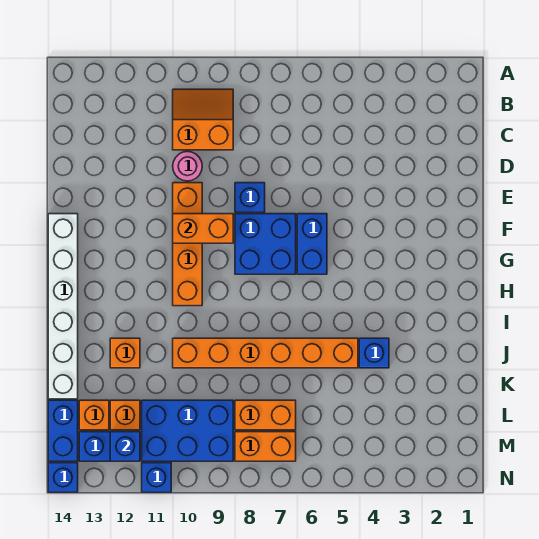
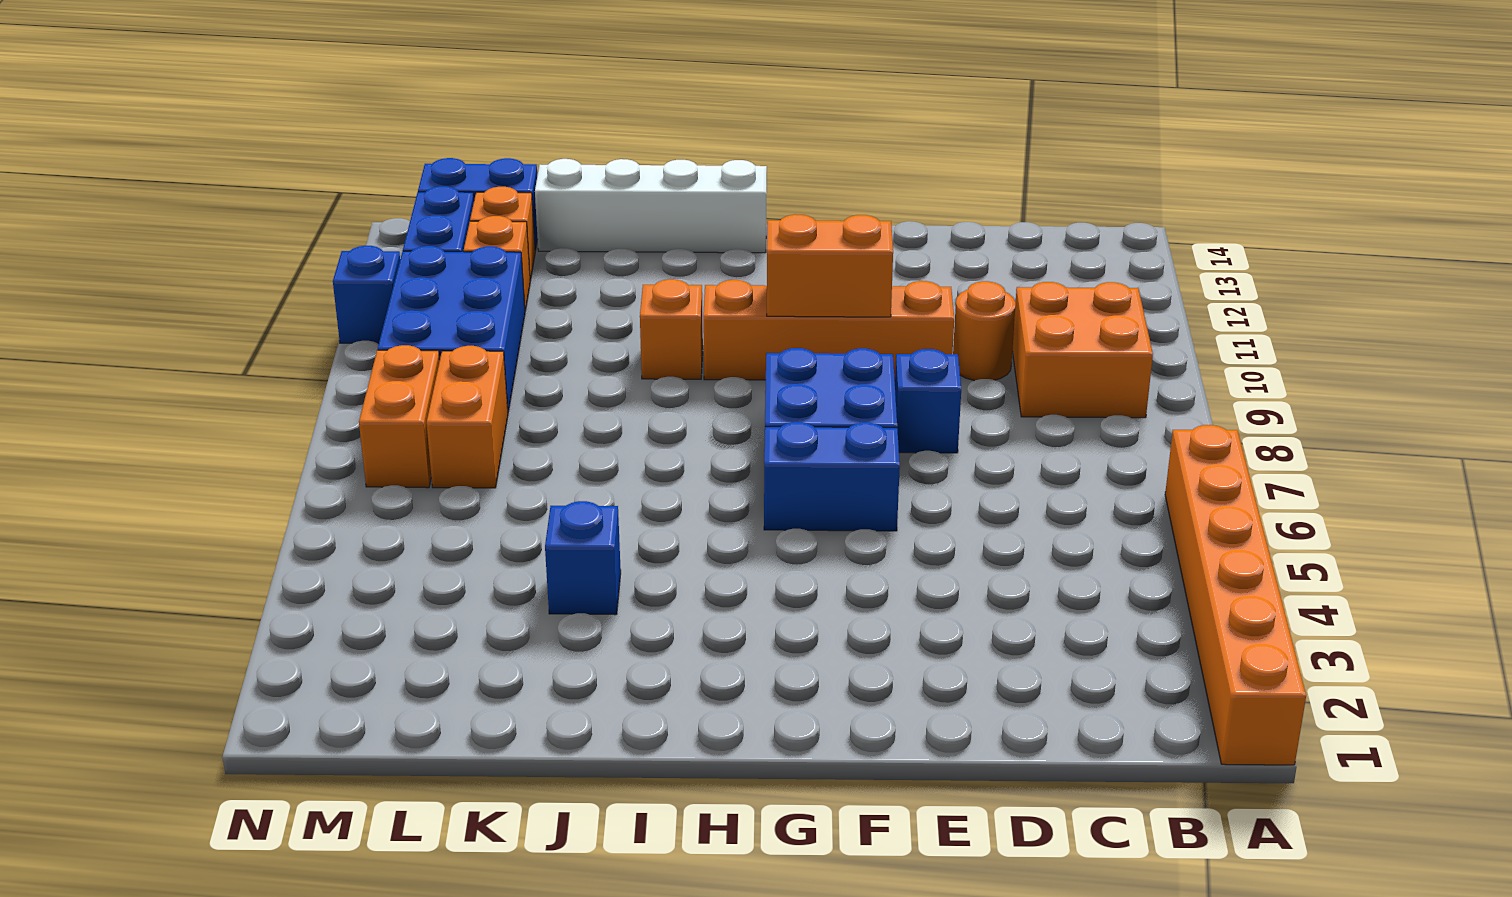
orange slope B9:C10 level 1 top C -> orange brick B9:C10 level 1
pink round brick D10 level 1 -> orange round brick D10 level 1
orange brick F9:F10 level 2 -> orange brick F10:G10 level 2
white brick F14:K14 level 1 -> white brick H14:K14 level 1
orange brick J5:J10 level 1 -> orange brick A1:A6 level 1
orange brick J12 level 1 -> orange brick I10 level 1
blue brick M12 level 2 -> none
blue brick N14 level 1 -> none

